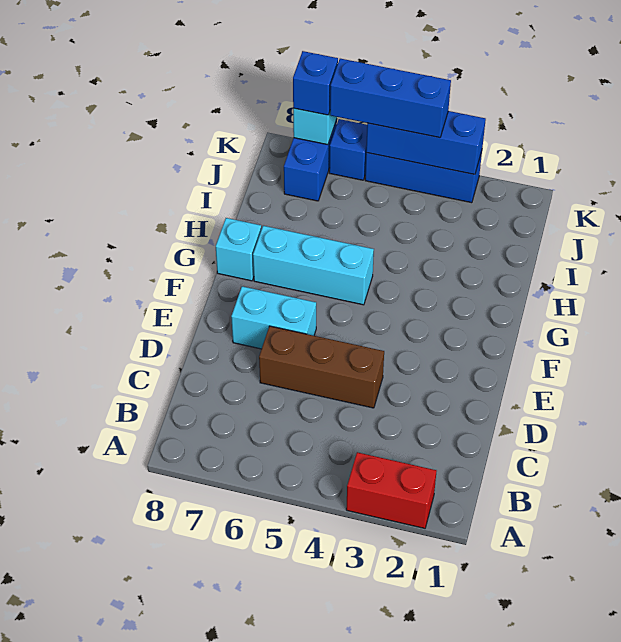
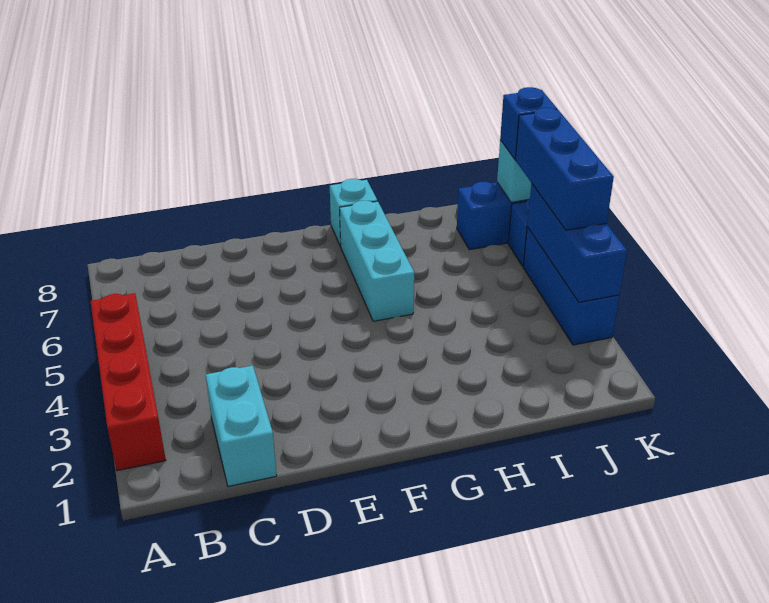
red brick A2:A3 level 1 -> red brick A2:A5 level 1
brown brick D4:D6 level 1 -> none
cyan brick E6:E7 level 1 -> cyan brick C1:C2 level 1

